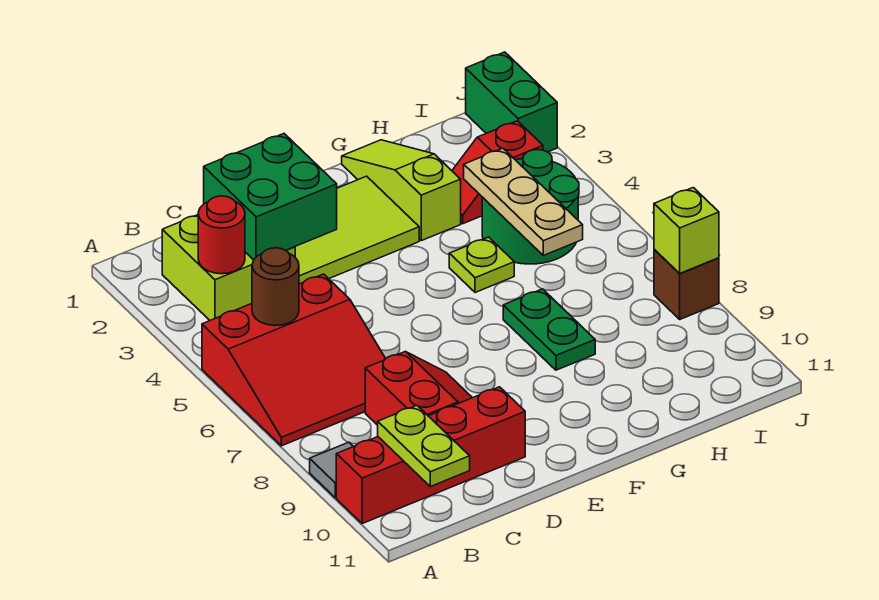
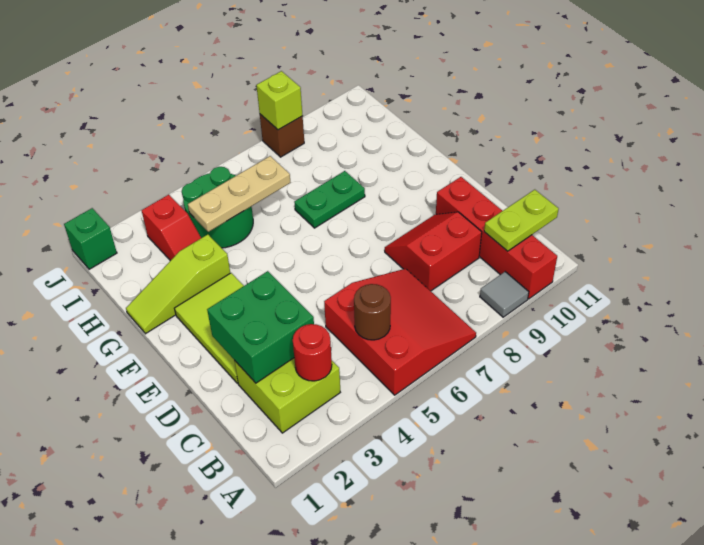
lime plate G5 level 1 -> none
green brick J1:J2 level 1 -> green brick J1 level 1

